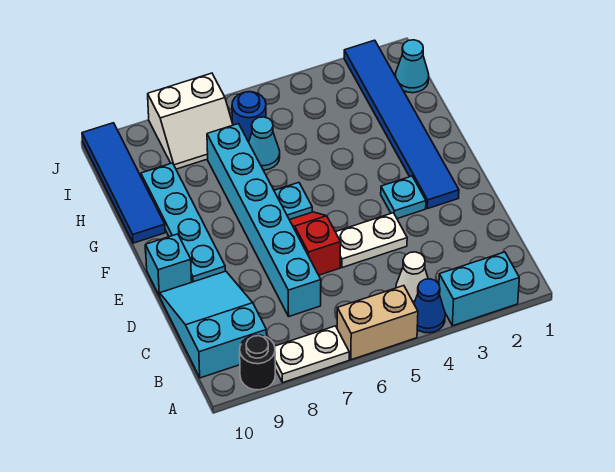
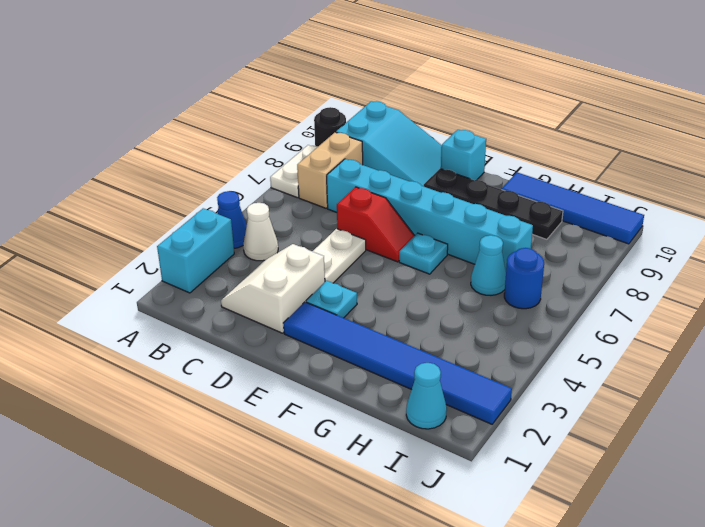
tan brick A5:A6 level 1 -> tan brick B7:B8 level 1
cyan plate E9:H9 level 1 -> black plate E9:H9 level 1
white slope I7:J8 level 1 top J -> white slope C2:D3 level 1 top D

